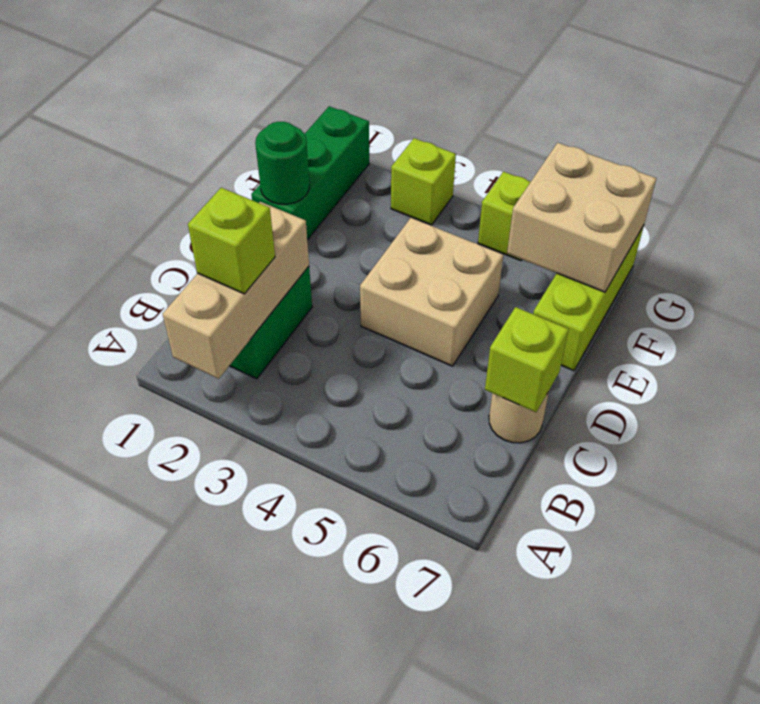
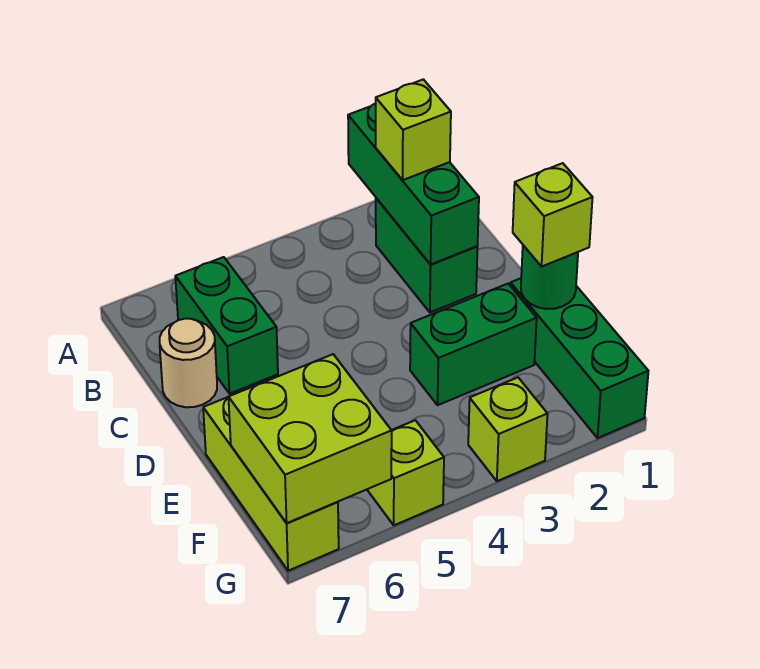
tan brick A2:C2 level 2 -> green brick A2:C2 level 2
none -> green brick B6:C6 level 1
lime brick C7 level 2 -> lime brick E1 level 3
tan brick D4:E5 level 1 -> none
none -> green brick E2:E3 level 1
tan brick F6:G7 level 2 -> lime brick F6:G7 level 2

